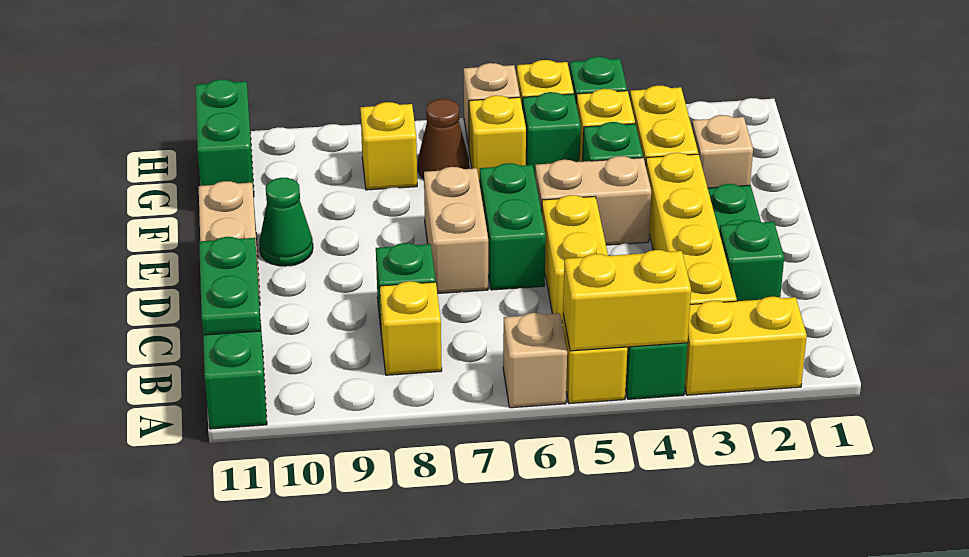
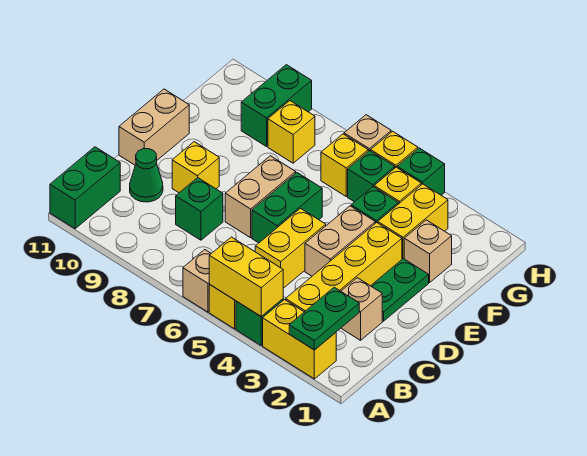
yellow brick B8 level 1 -> yellow brick D9 level 1
green plate B11:C11 level 2 -> green plate A2:B2 level 2
green brick C2 level 1 -> tan brick C2 level 1
tan brick E4:E5 level 1 -> tan brick D4:E4 level 1
green cone E10 level 1 -> green cone C10 level 1
brown cone G7 level 1 -> none
green brick G11:H11 level 1 -> green brick G9:H9 level 1

